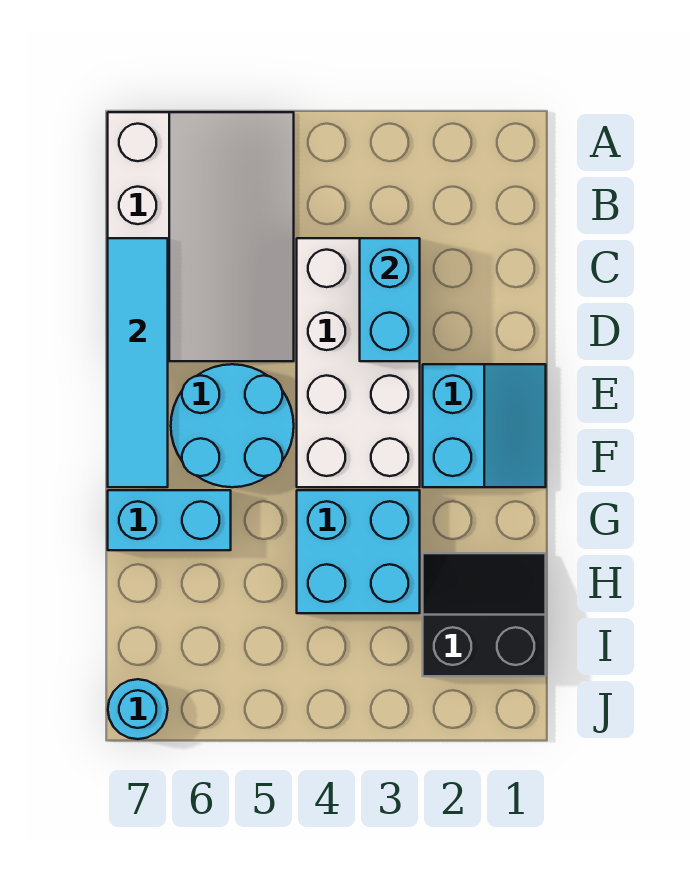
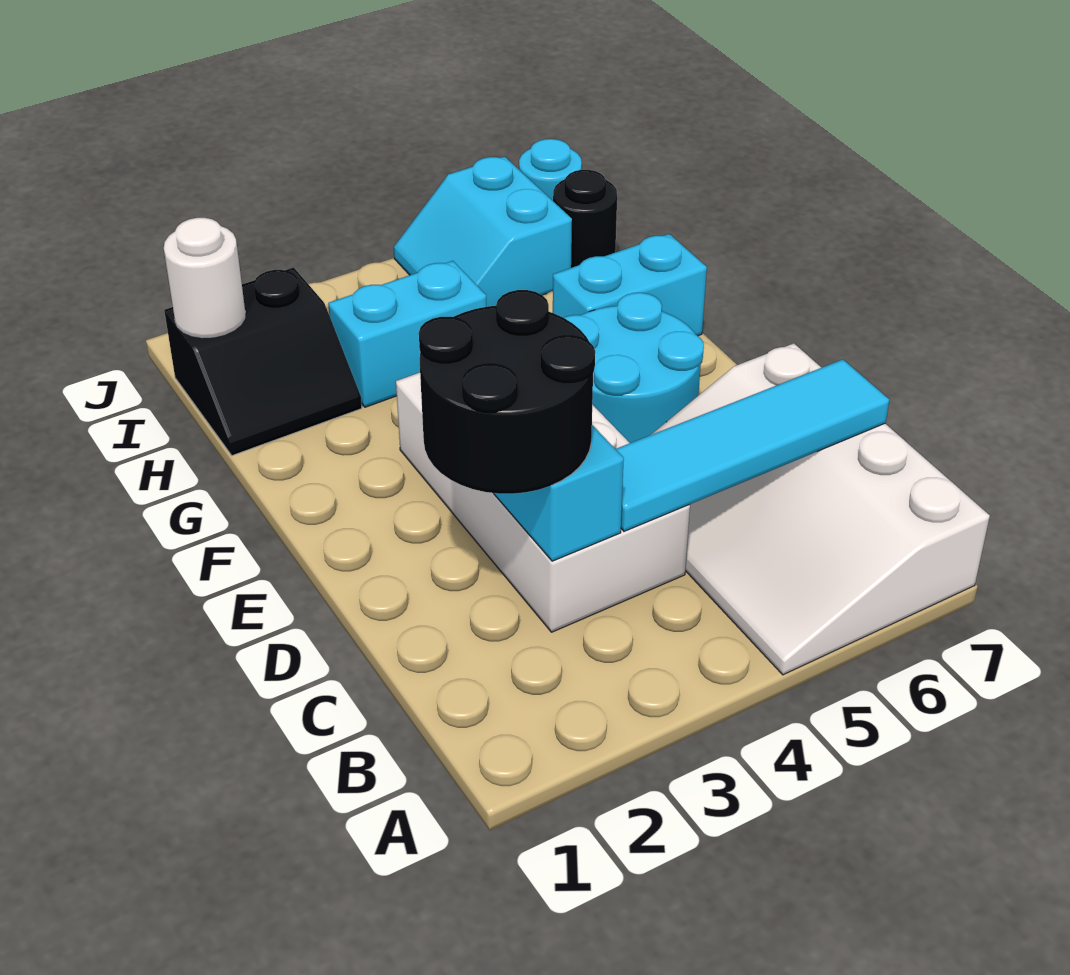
none -> black round brick C2:D3 level 3
cyan tile C7:F7 level 2 -> cyan tile C4:C7 level 2
cyan slope E1:F2 level 1 top 2 -> cyan slope I5:J6 level 1 top 6
cyan brick G3:H4 level 1 -> cyan brick H3:H4 level 1
none -> white round brick I1 level 2
none -> black round brick I7 level 1

